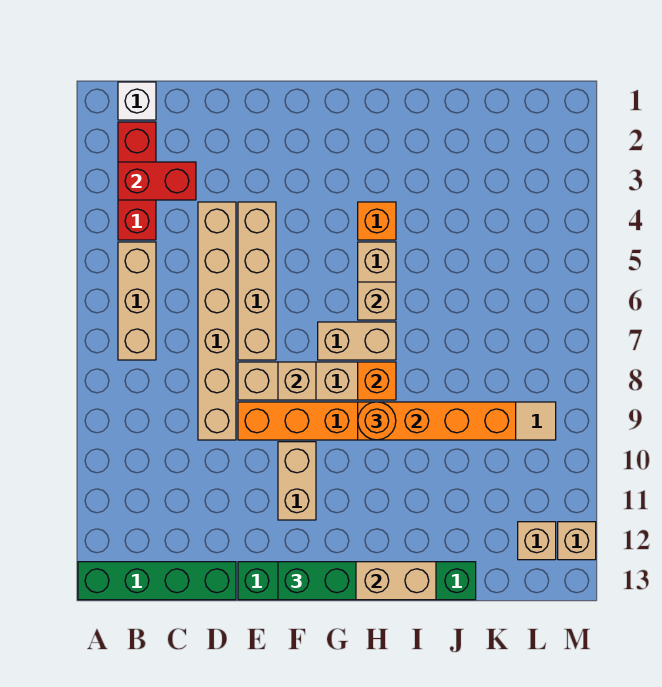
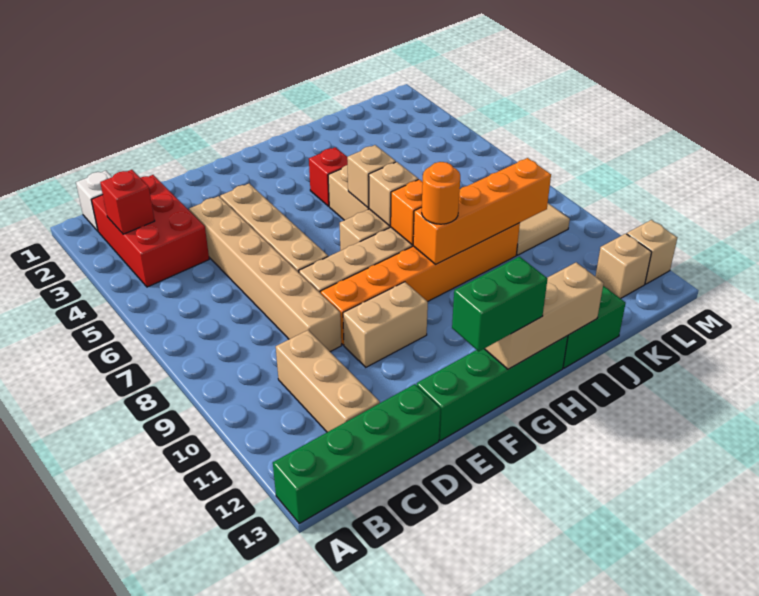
red brick B2:B4 level 1 -> red brick B2:C4 level 1
red brick B3:C3 level 2 -> red brick B3 level 2
tan brick B5:B7 level 1 -> tan brick C10:C12 level 1
tan brick F8 level 2 -> tan brick H7 level 2
tan brick F10:F11 level 1 -> tan brick E10:F10 level 1
orange brick H4 level 1 -> red brick H4 level 1

